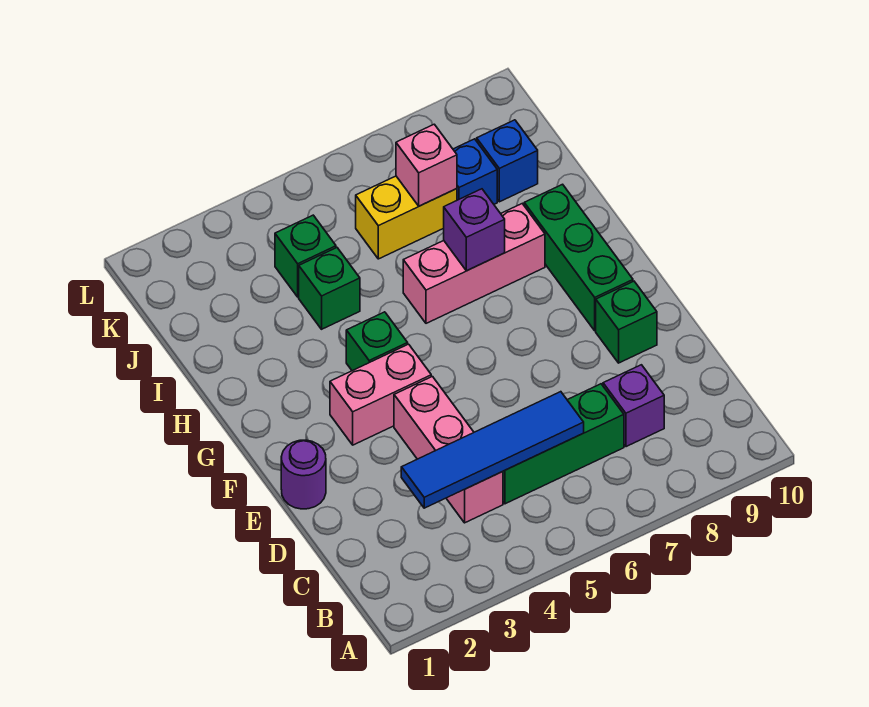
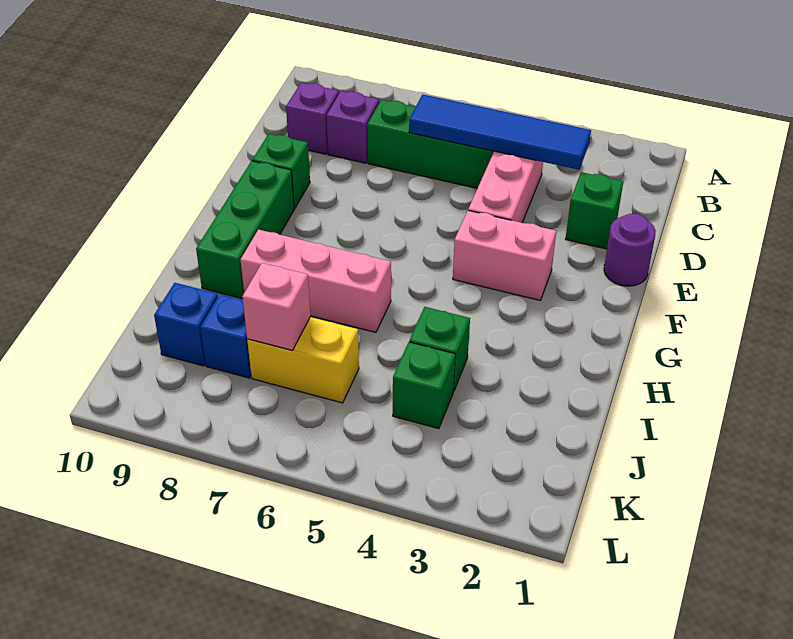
green brick G4 level 1 -> green brick D2 level 1
purple brick H7 level 2 -> purple brick C9 level 1

